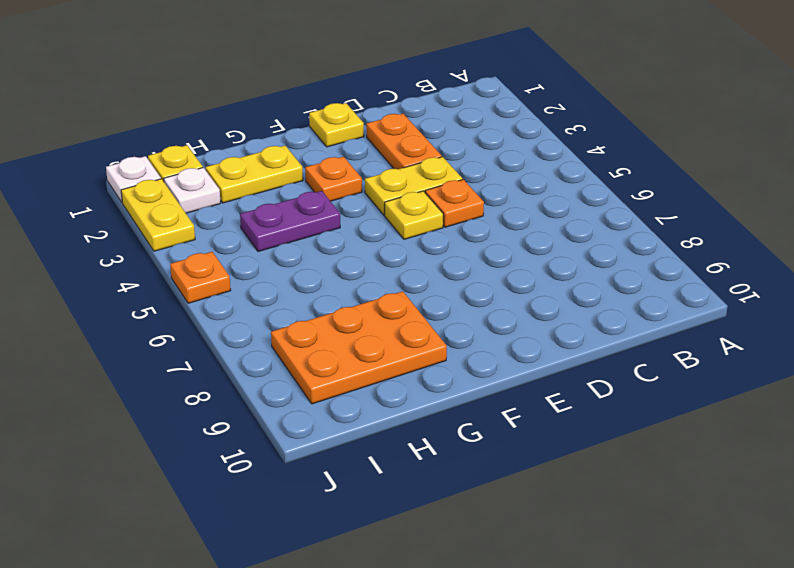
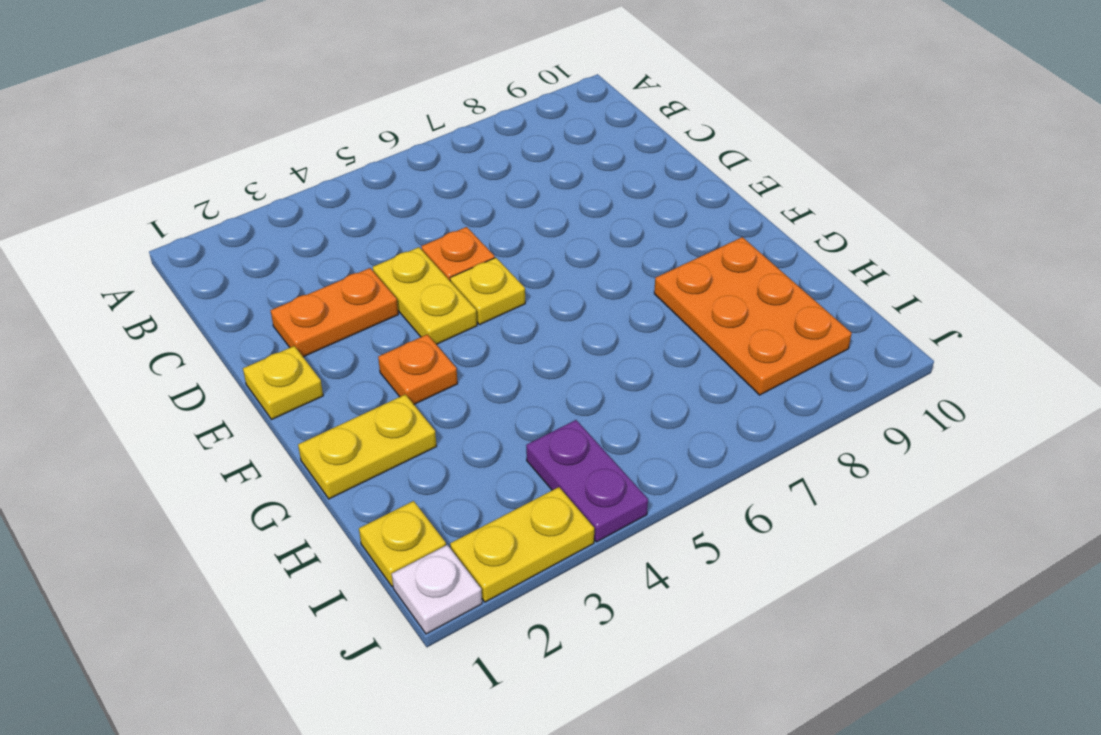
yellow plate G2:H2 level 1 -> yellow plate G1:G2 level 1
purple plate G4:H4 level 1 -> purple plate I4:J4 level 1
white plate I2 level 1 -> none
orange plate J5 level 1 -> none

